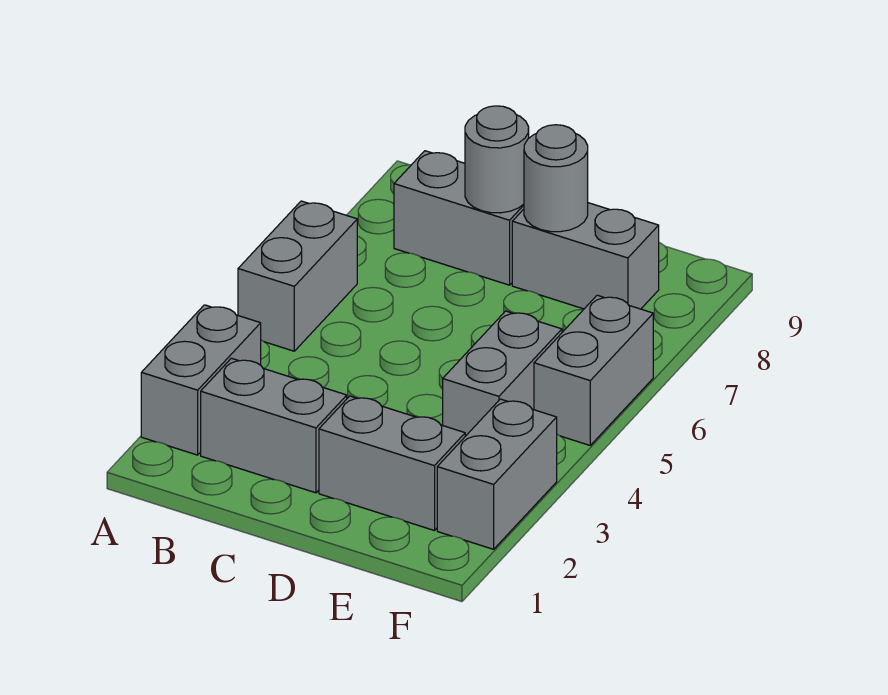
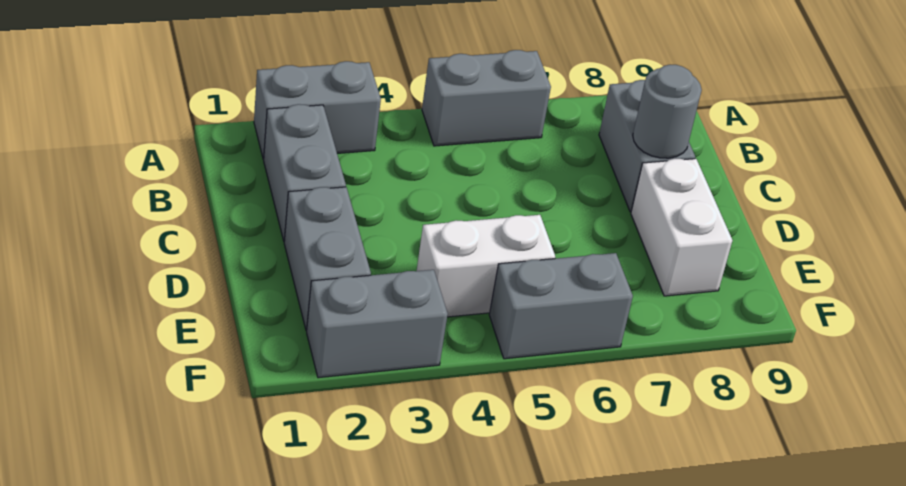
grey brick D8:E8 level 1 -> white brick D8:E8 level 1
grey round brick D8 level 2 -> none
grey brick E4:E5 level 1 -> white brick E4:E5 level 1

